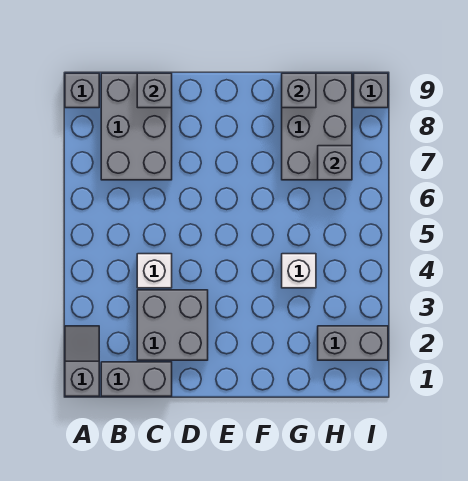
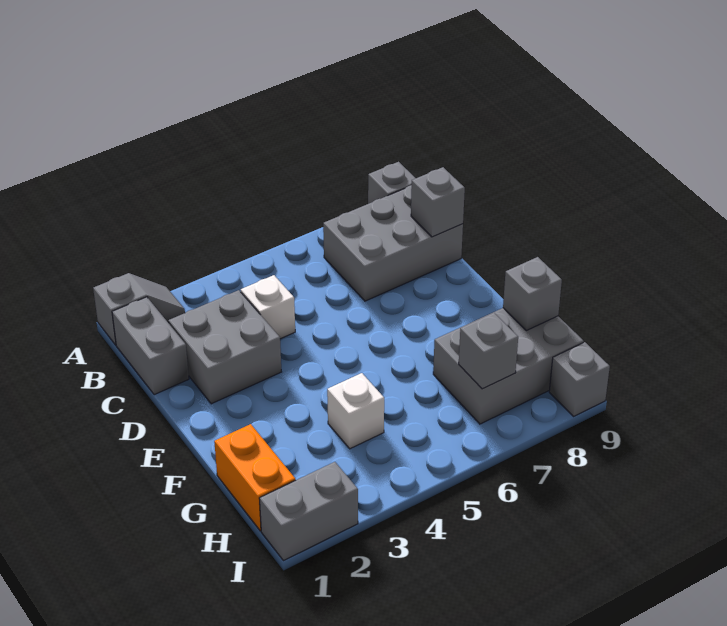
none -> orange brick G1:H1 level 1
grey brick H2:I2 level 1 -> grey brick I1:I2 level 1

